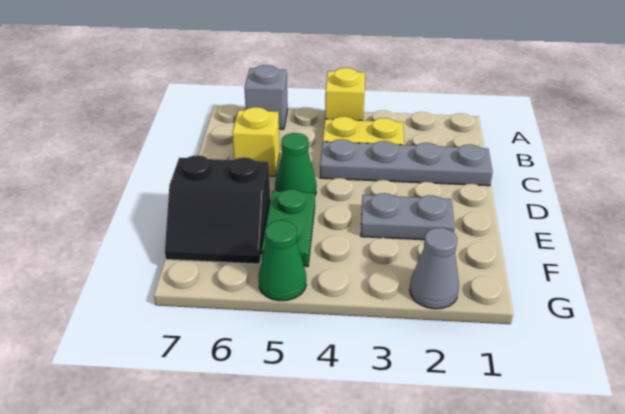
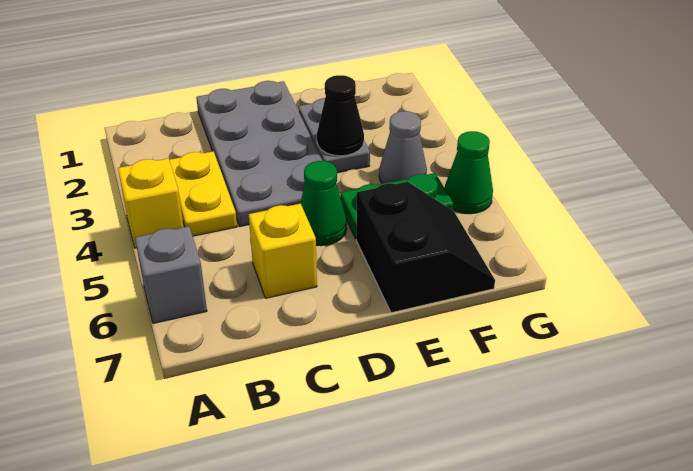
grey plate C1:C4 level 1 -> grey plate C1:D4 level 1
none -> black cone E3 level 2
grey cone G2 level 1 -> grey cone F4 level 1

